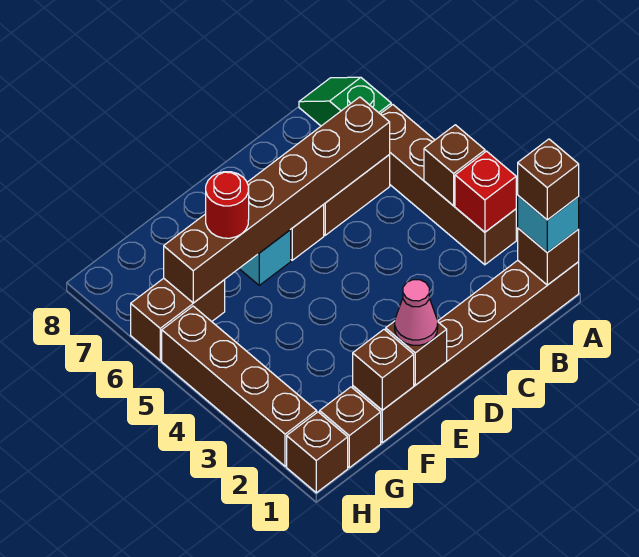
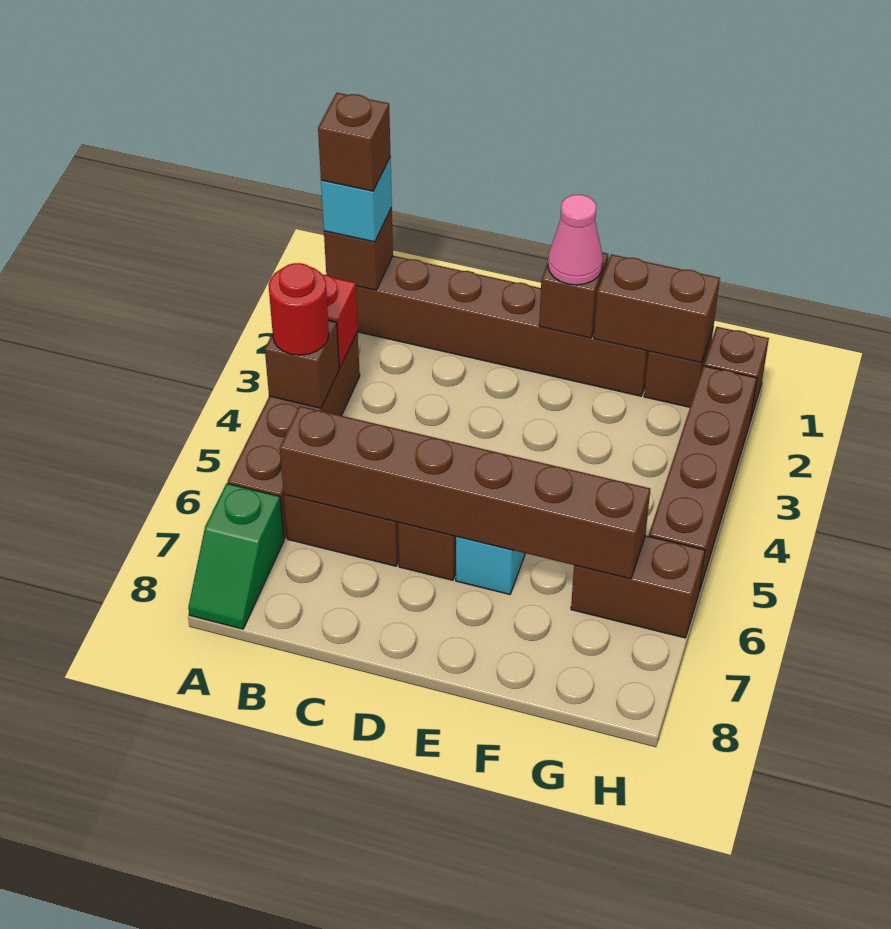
brown brick F1 level 2 -> brown brick F1:G1 level 2
red round brick F6 level 3 -> red round brick A4 level 3

